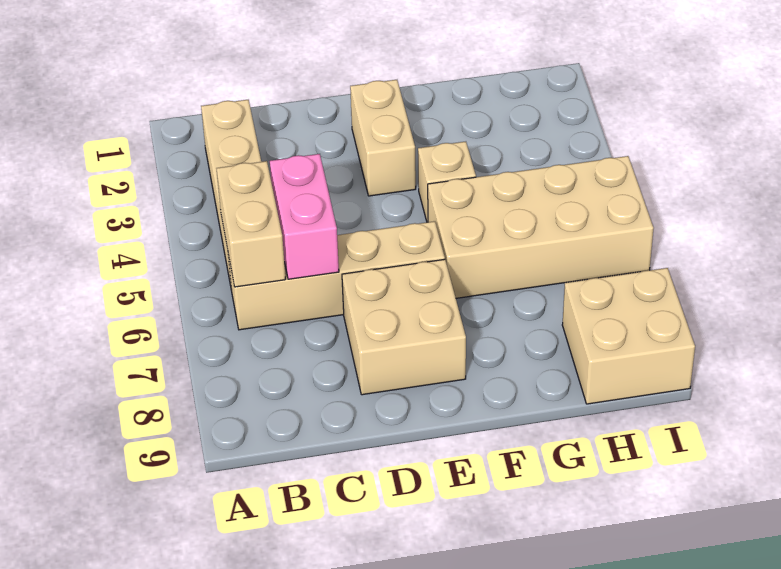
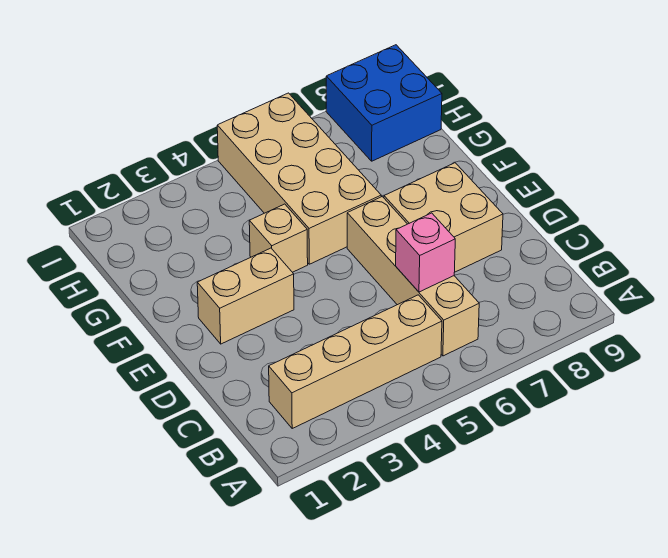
tan brick B5:B6 level 2 -> none
pink brick C5:C6 level 2 -> pink brick C6 level 2
tan brick H8:I9 level 1 -> blue brick H8:I9 level 1

